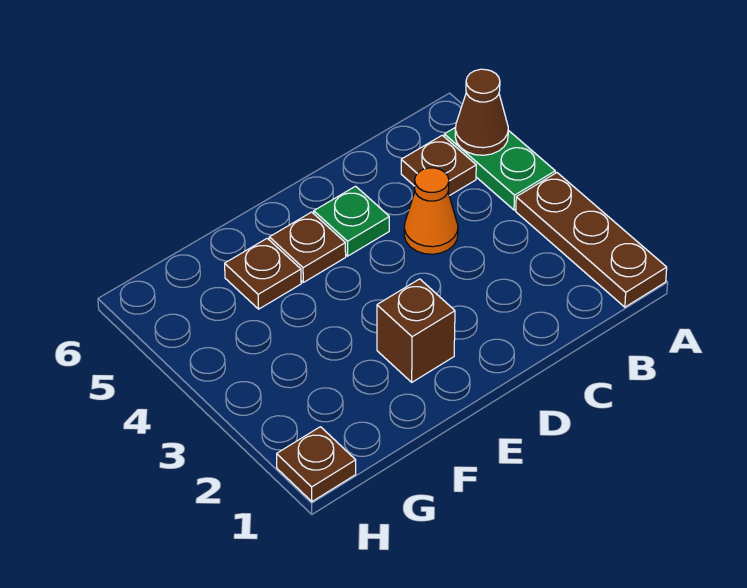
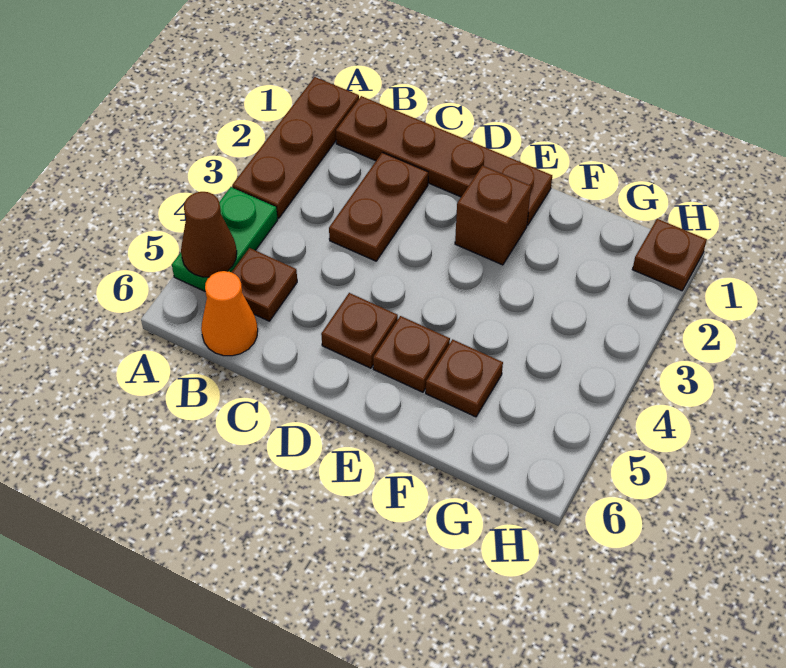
none -> brown plate B1:E1 level 1
none -> brown plate C2:C3 level 1
orange cone C4 level 1 -> orange cone B6 level 1
green plate D5 level 1 -> brown plate D5 level 1

